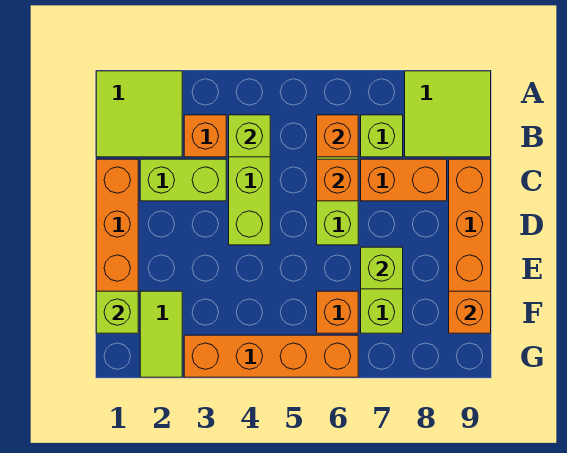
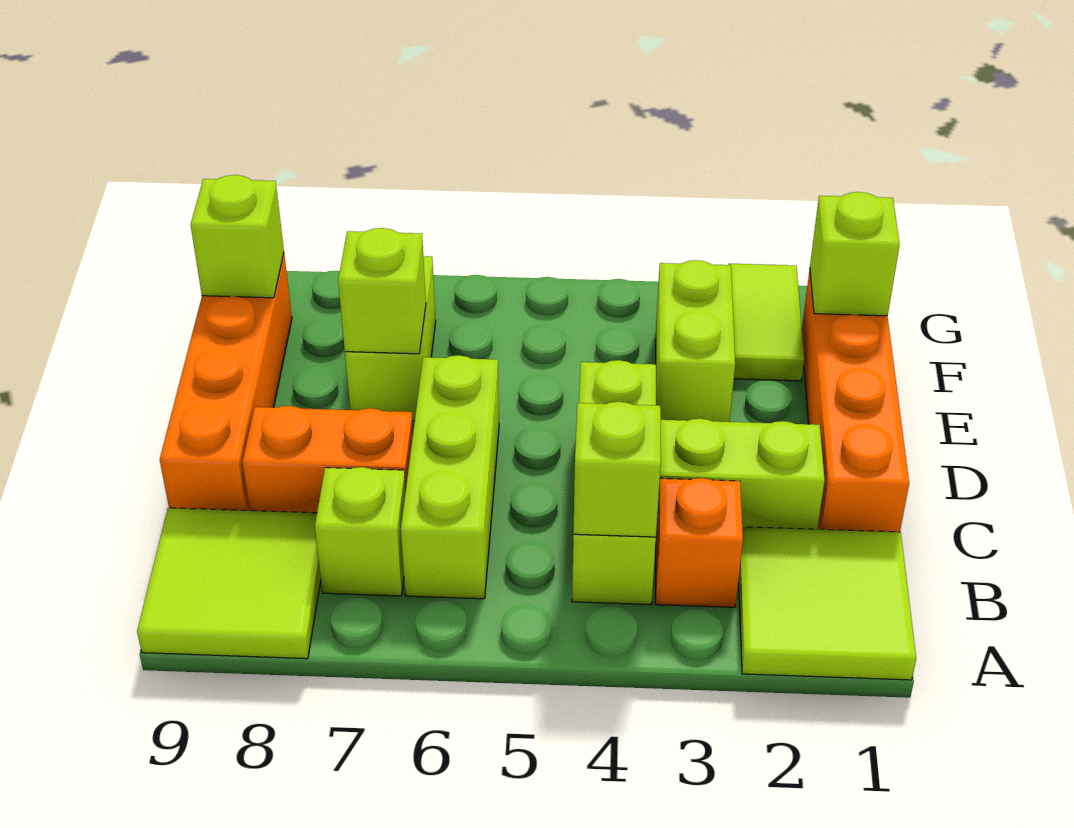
orange brick B6 level 2 -> none
orange brick C6 level 2 -> none
none -> lime brick E3:F3 level 1
orange brick F6 level 1 -> none
orange brick F9 level 2 -> lime brick F9 level 2
orange brick G3:G6 level 1 -> none

